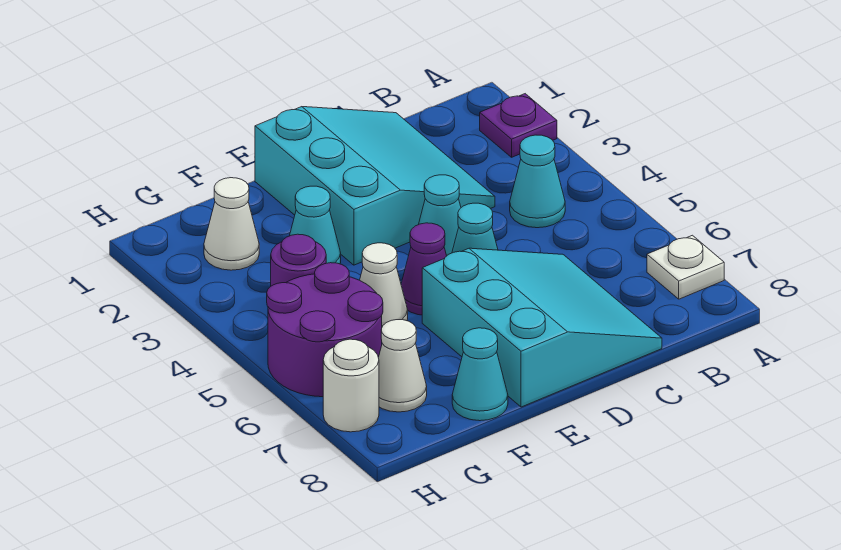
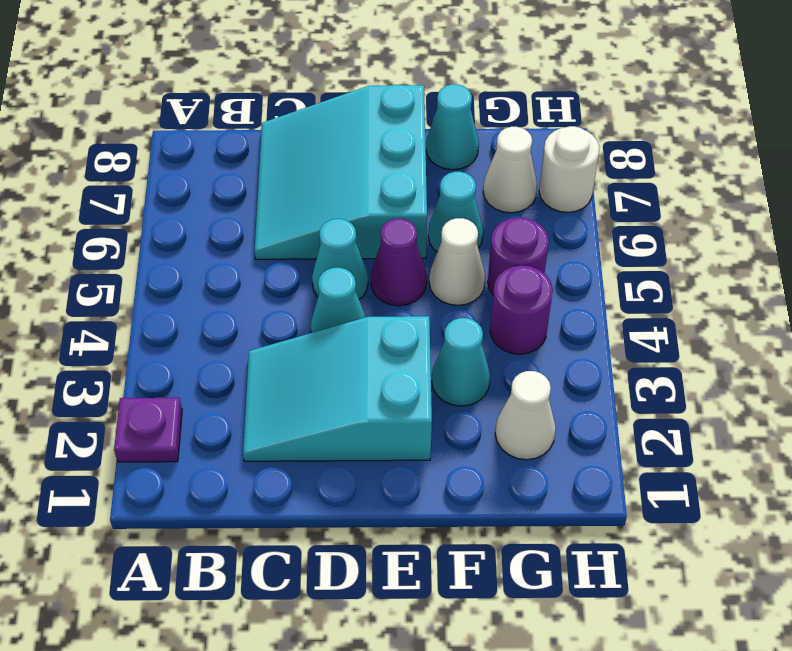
white plate A7 level 1 -> none
cyan cone B4 level 1 -> cyan cone F6 level 1
cyan slope C1:E3 level 1 top E -> cyan slope C2:E3 level 1 top E
purple round brick G5:H6 level 1 -> purple round brick G5 level 1

